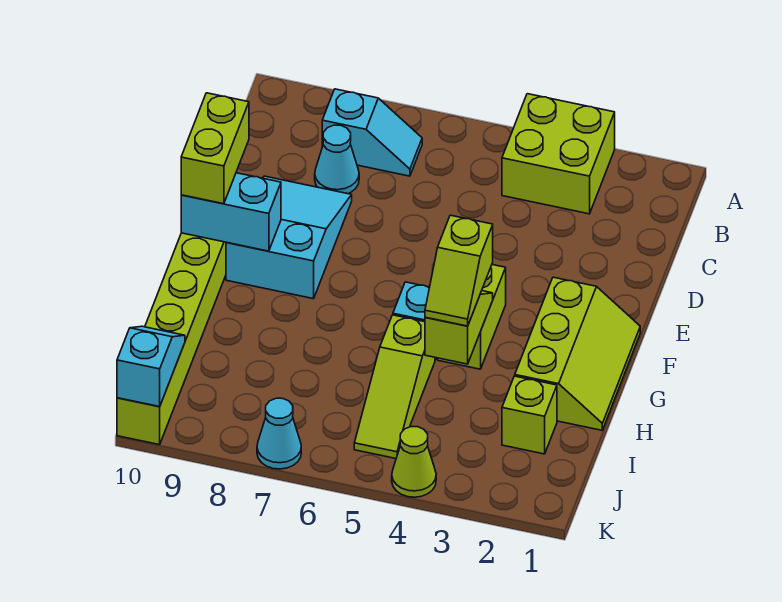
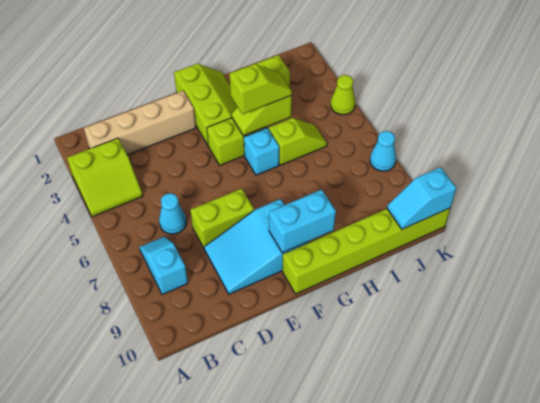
lime brick A3:B4 level 1 -> lime slope A3:B4 level 1 top 3
none -> tan brick B2:E2 level 1
cyan cone C8 level 1 -> cyan cone C6 level 1
lime brick E10:F10 level 3 -> lime brick D7:E7 level 1
lime slope F1:H2 level 1 top 2 -> lime slope F1:G3 level 1 top F
cyan brick F9:F10 level 2 -> cyan brick F9:G9 level 2
lime slope H5:J5 level 1 top H -> lime slope H5:I5 level 1 top H

